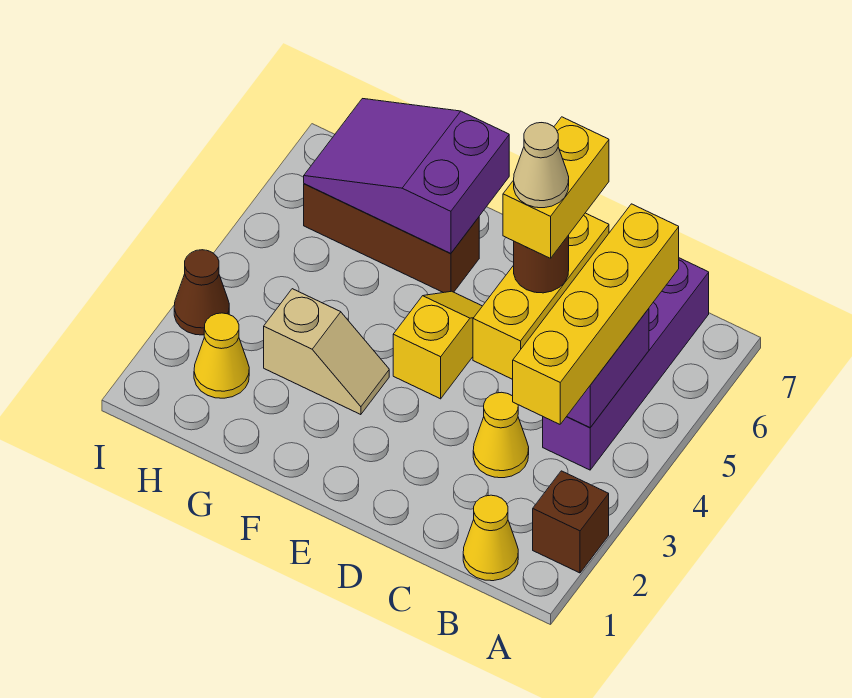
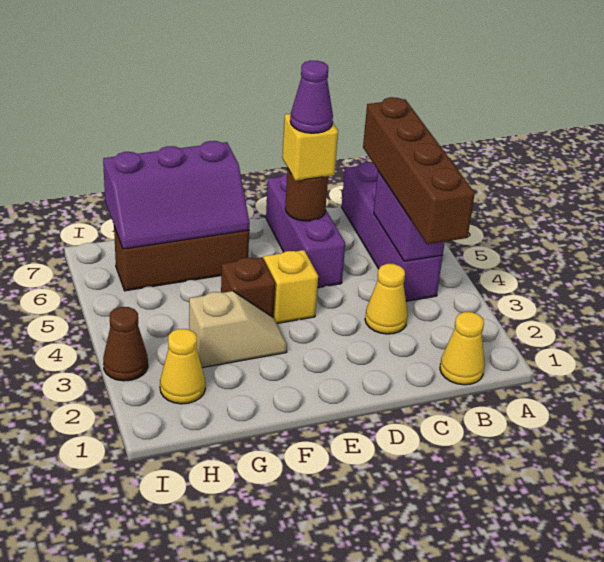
brown brick A2 level 1 -> brown brick F4 level 1
yellow brick B3:B6 level 3 -> brown brick B3:B6 level 3
yellow brick D5:D7 level 1 -> purple brick D5:D7 level 1
yellow brick D6:D7 level 3 -> yellow brick D6 level 3
tan cone D6 level 4 -> purple cone D6 level 4
purple slope F6:H7 level 2 top F -> purple slope F6:H7 level 2 top 7

